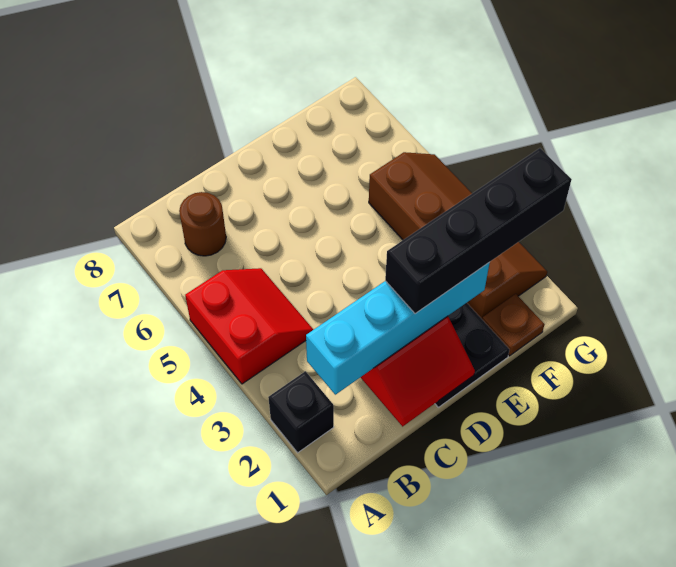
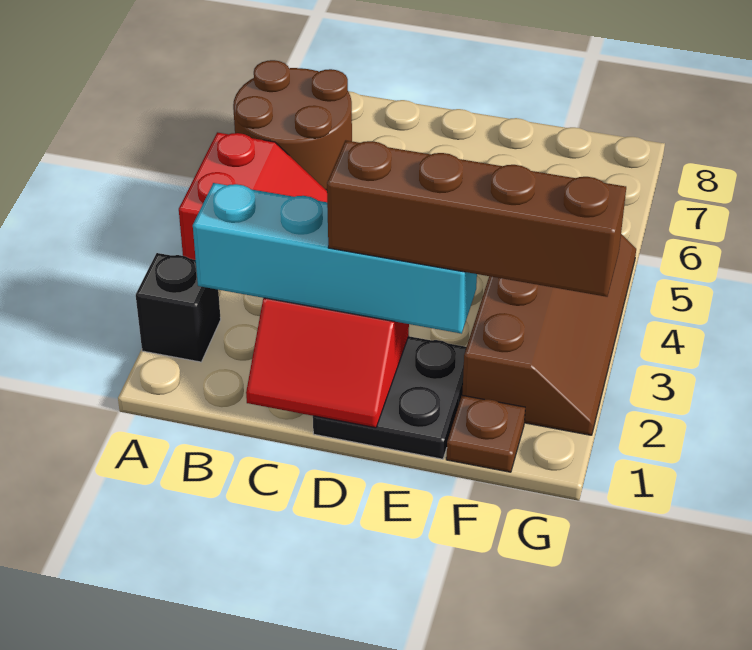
brown round brick B7 level 1 -> brown round brick A6:B7 level 1
black brick D2:G2 level 4 -> brown brick D2:G2 level 4

